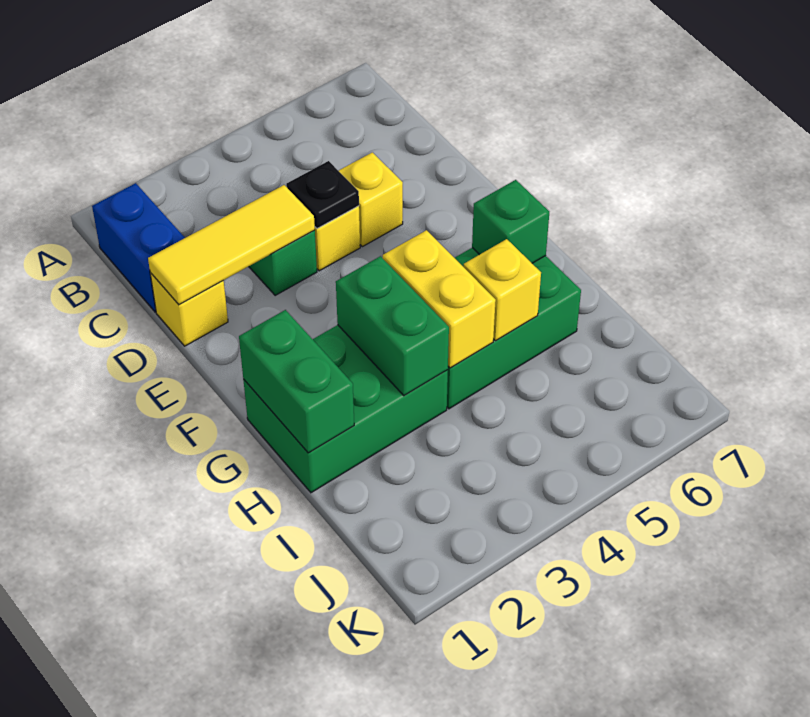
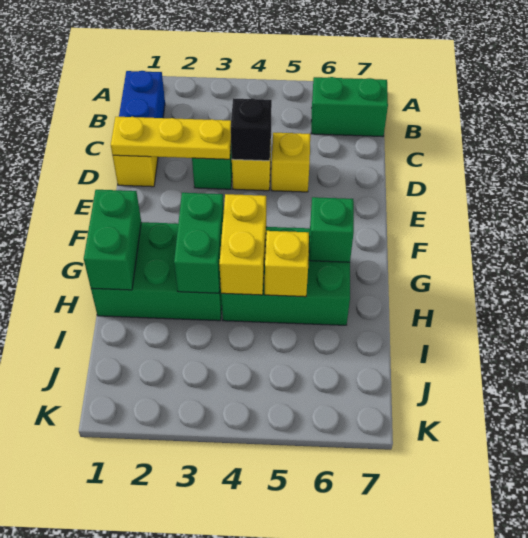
none -> green brick B6:B7 level 1
yellow tile D1:D3 level 2 -> yellow plate D1:D3 level 2
black plate D4 level 2 -> black brick D4 level 2

